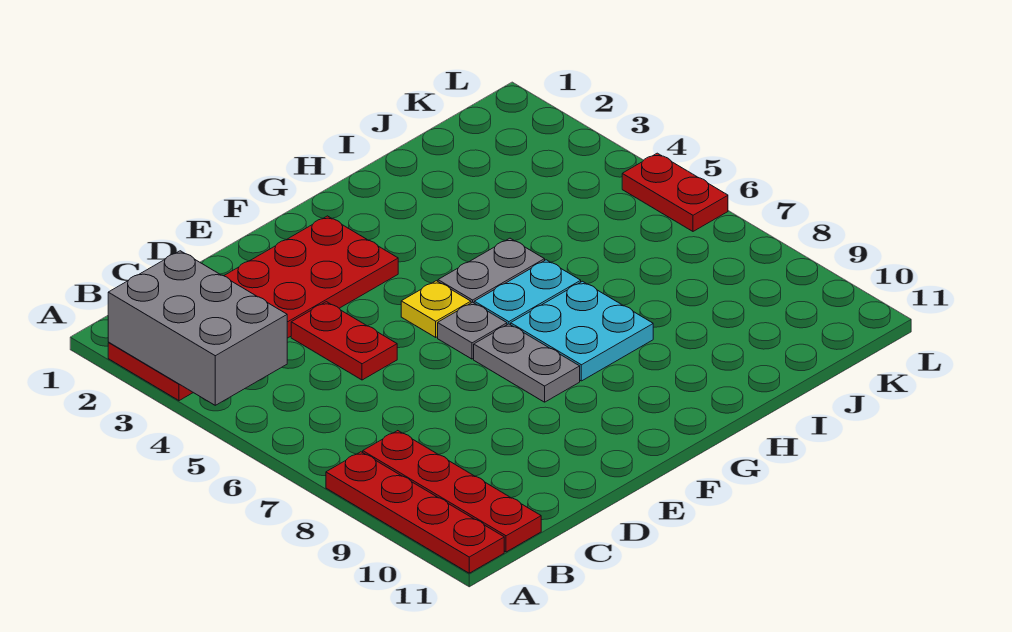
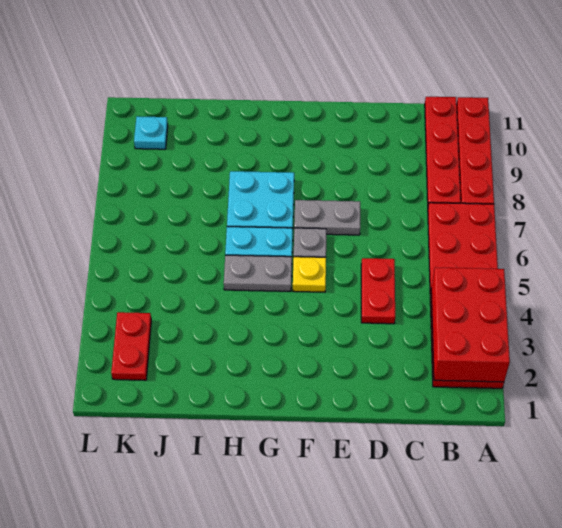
red plate A2:F3 level 1 -> red plate A2:B7 level 1
grey brick A2:B4 level 2 -> red brick A2:B4 level 2
grey plate F7:F8 level 1 -> grey plate E7:F7 level 1
none -> cyan plate K10 level 1
red plate L5:L6 level 1 -> red plate K2:K3 level 1

